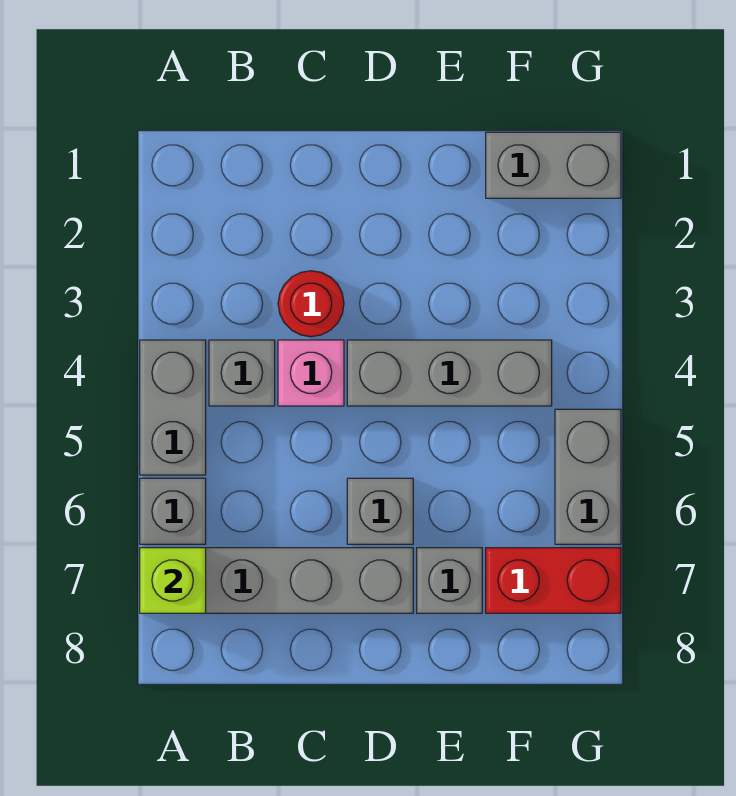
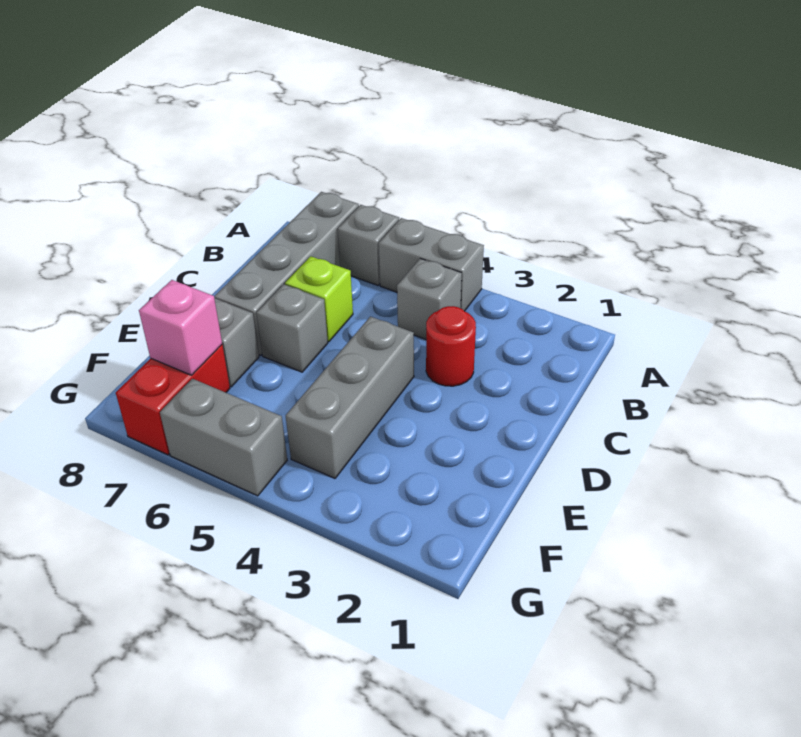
lime brick A7 level 2 -> lime brick C6 level 1
pink brick C4 level 1 -> pink brick F7 level 2
grey brick F1:G1 level 1 -> none

